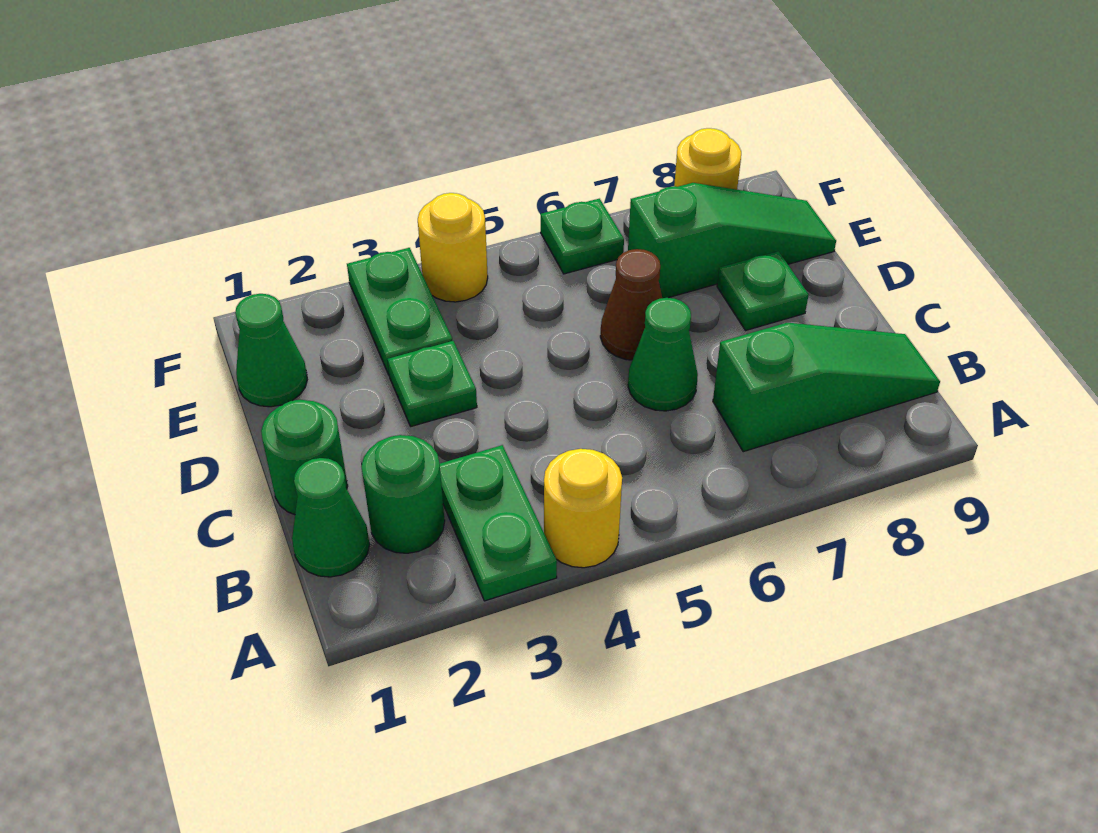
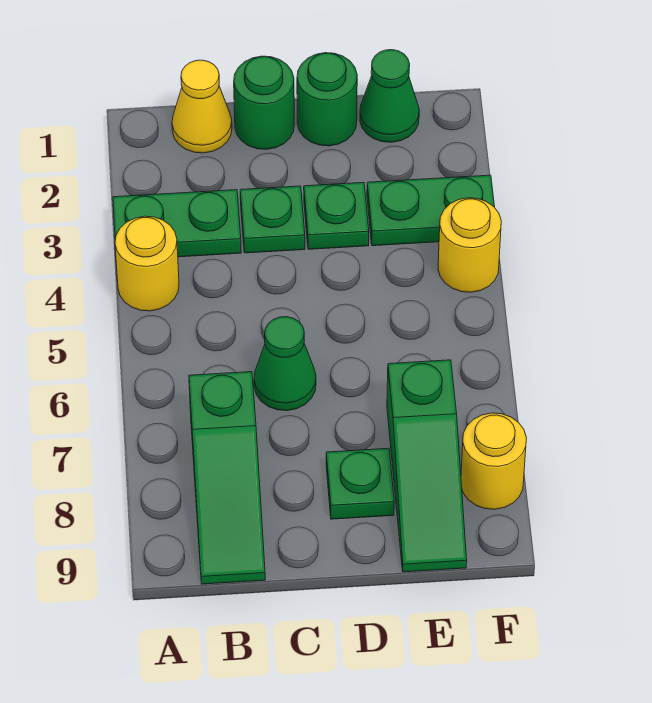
green cone B1 level 1 -> yellow cone B1 level 1
green round brick B2 level 1 -> green round brick D1 level 1
brown cone D6 level 1 -> none
green plate F6 level 1 -> green plate C3 level 1

